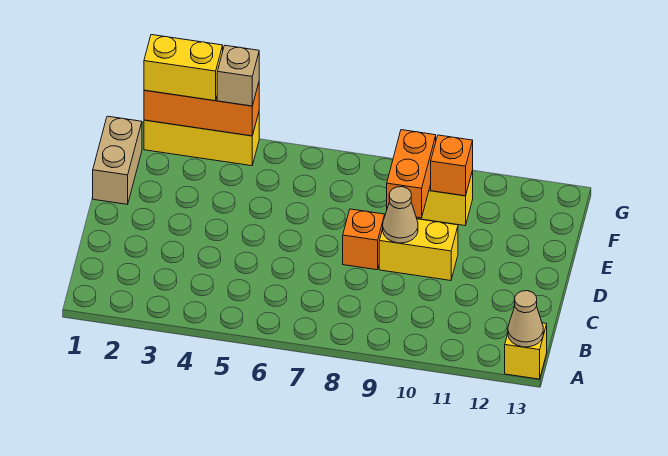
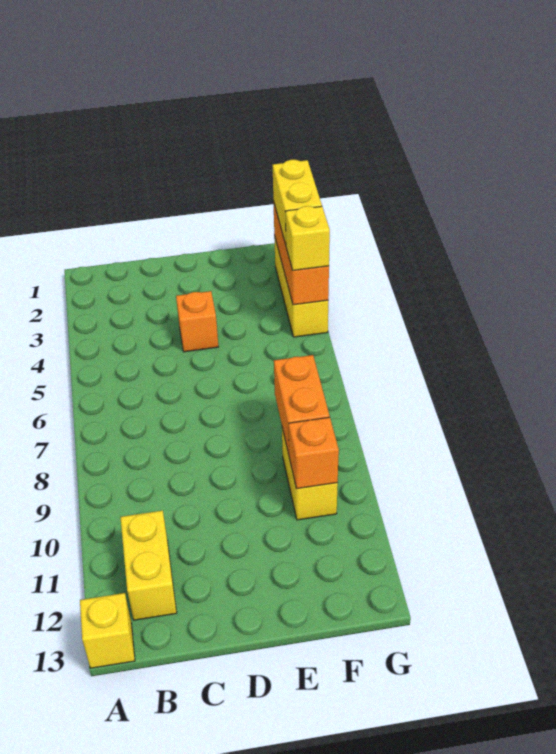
tan cone A13 level 2 -> none
orange brick D8 level 1 -> orange brick D4 level 1
yellow brick D9:D10 level 1 -> yellow brick B11:B12 level 1
tan cone D9 level 2 -> none
tan brick E1:F1 level 1 -> none
orange brick E9:F9 level 2 -> orange brick F8:F9 level 2
tan brick G4 level 3 -> yellow brick G4 level 3

